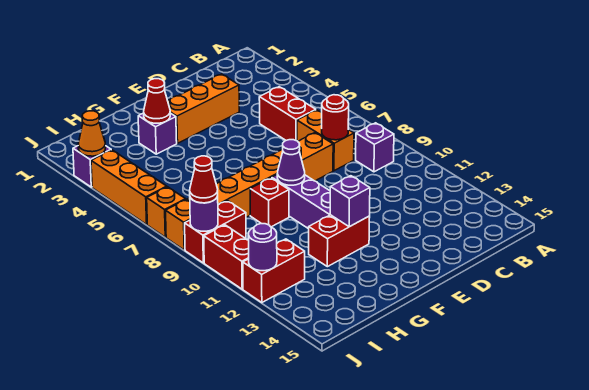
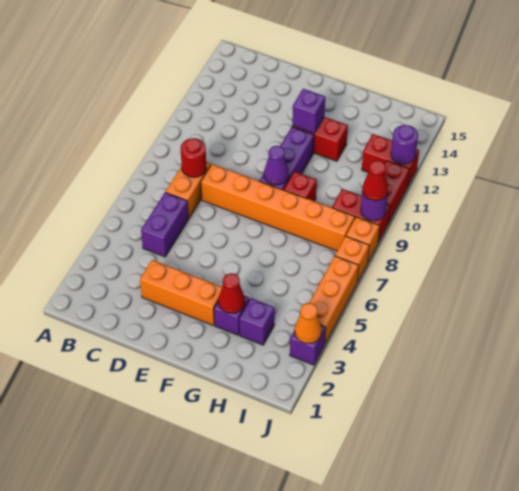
purple brick B9 level 1 -> purple brick H3 level 1
red brick C5:C6 level 1 -> purple brick C5:C6 level 1

